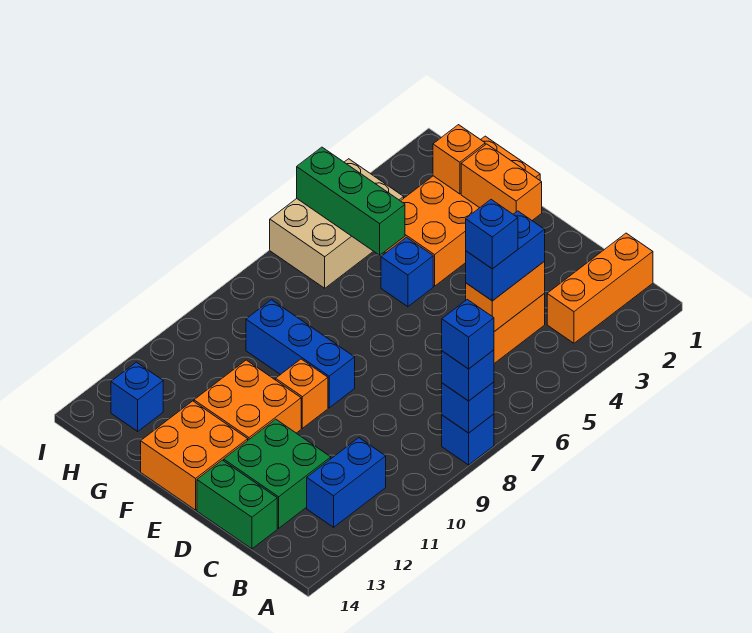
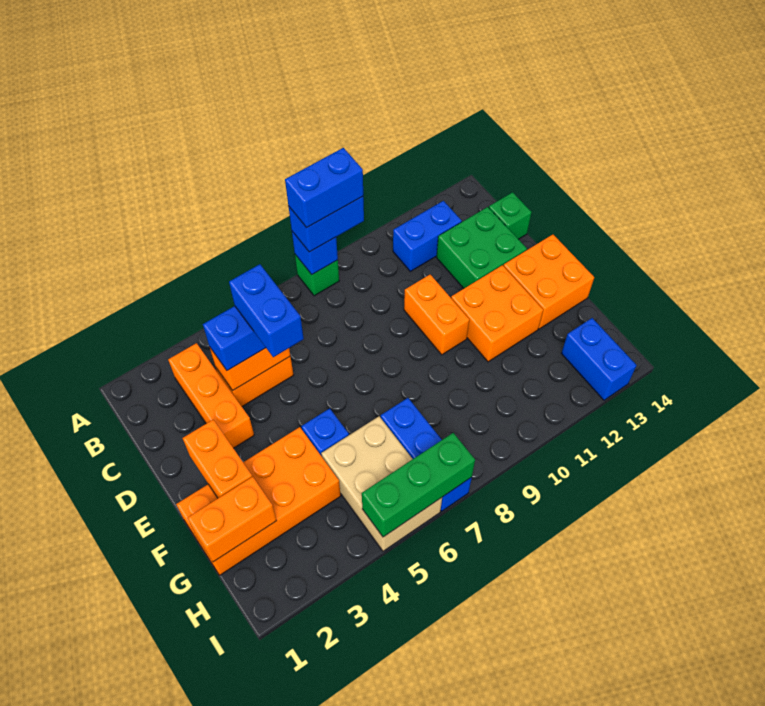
blue brick A8 level 1 -> green brick A8 level 1
blue brick A8 level 3 -> blue brick A8:A9 level 3
blue brick A8 level 4 -> blue brick A8:A9 level 4
orange brick B1:B3 level 1 -> orange brick B3:D3 level 1
blue brick C5 level 4 -> blue brick C5:D5 level 4
green brick C14:D14 level 1 -> green brick C14 level 1
blue brick E9:G9 level 1 -> blue brick G7:I7 level 1
orange brick E10 level 1 -> orange brick D10:E10 level 1
orange brick G2 level 2 -> orange brick G1:G2 level 2
green brick G5:I5 level 2 -> green brick I5:I7 level 2
tan brick H4:I6 level 1 -> tan brick G5:I6 level 1
blue brick H13 level 1 -> blue brick H13:I13 level 1

